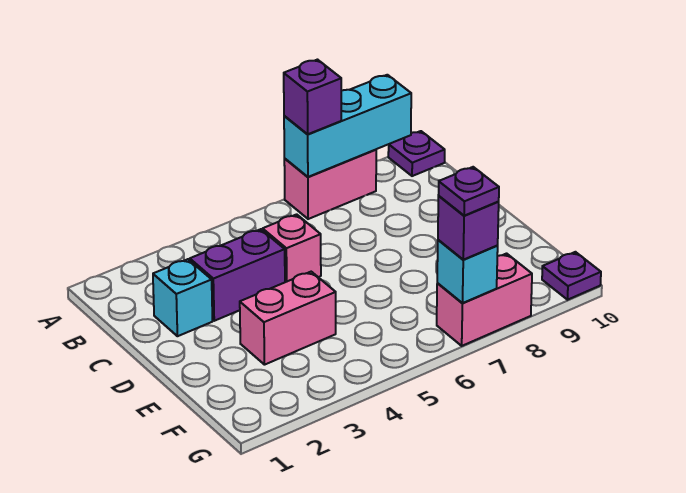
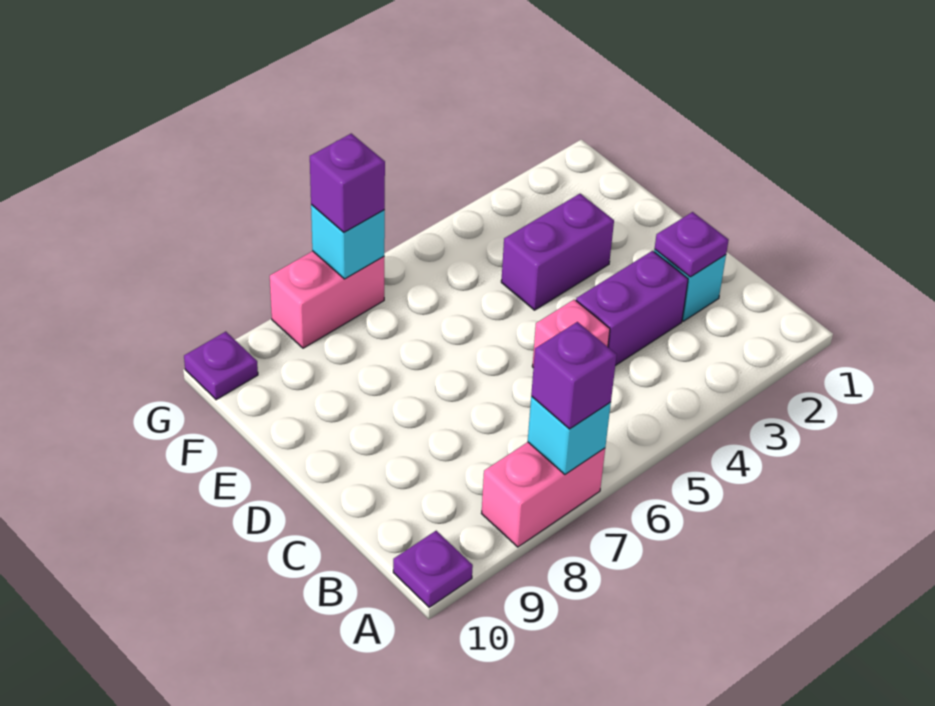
cyan brick A7:A9 level 2 -> cyan brick A7 level 2
pink brick E3:E4 level 1 -> purple brick E3:E4 level 1
purple plate G7 level 4 -> purple plate C2 level 2

